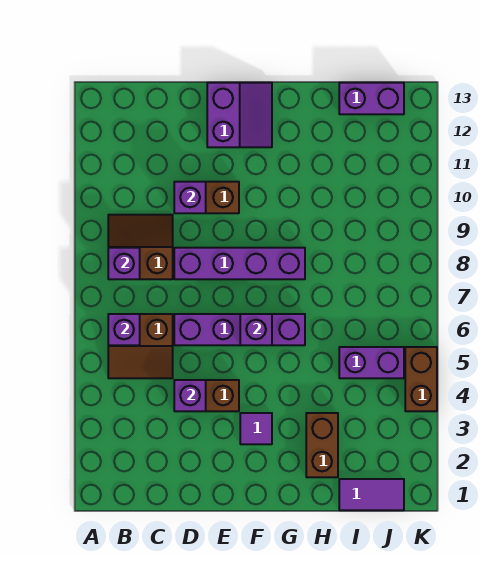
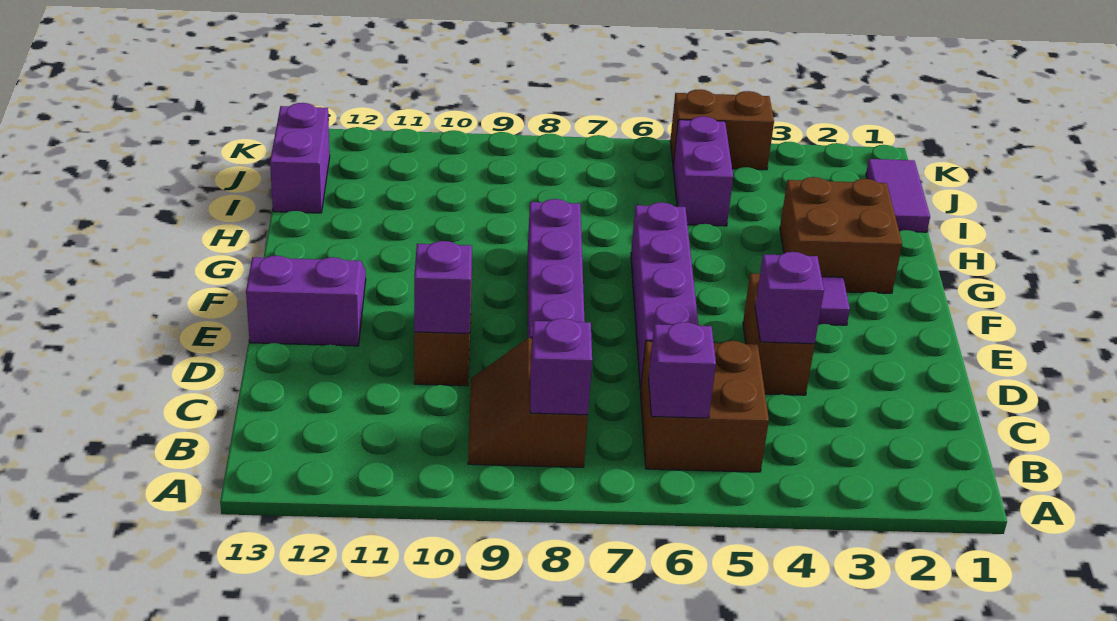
brown slope B5:C6 level 1 top 6 -> brown brick B5:C6 level 1
purple brick F6 level 2 -> none
brown brick H2:H3 level 1 -> brown brick G2:H3 level 1

